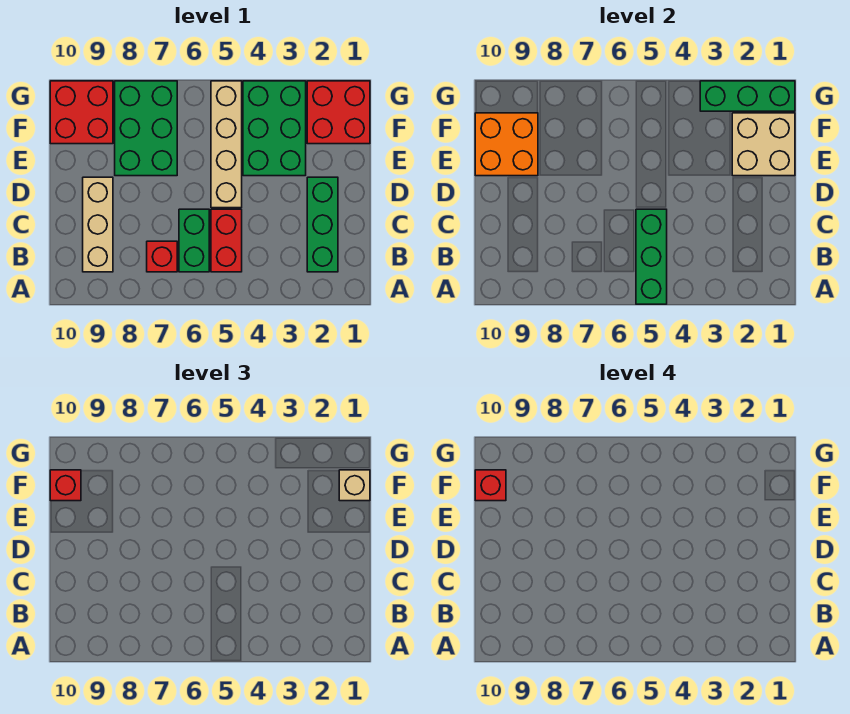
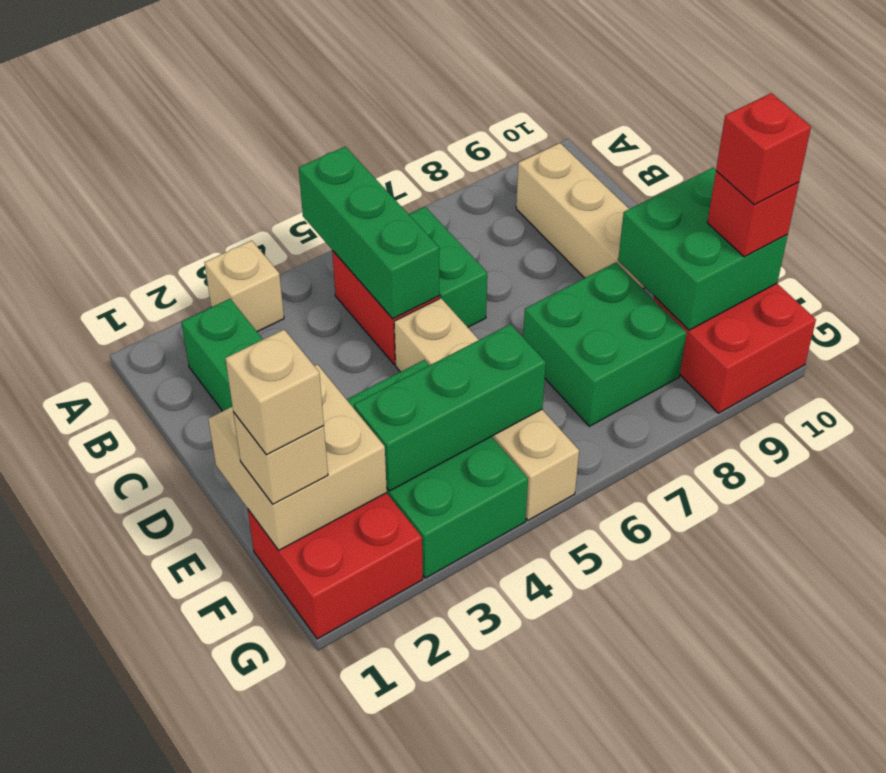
none -> tan brick A3 level 1
red brick B7 level 1 -> none
green brick E7:G8 level 1 -> green brick E7:F8 level 1
orange brick E9:F10 level 2 -> green brick E9:F10 level 2
none -> tan brick F1 level 4
green brick G1:G3 level 2 -> green brick F3:F5 level 2

